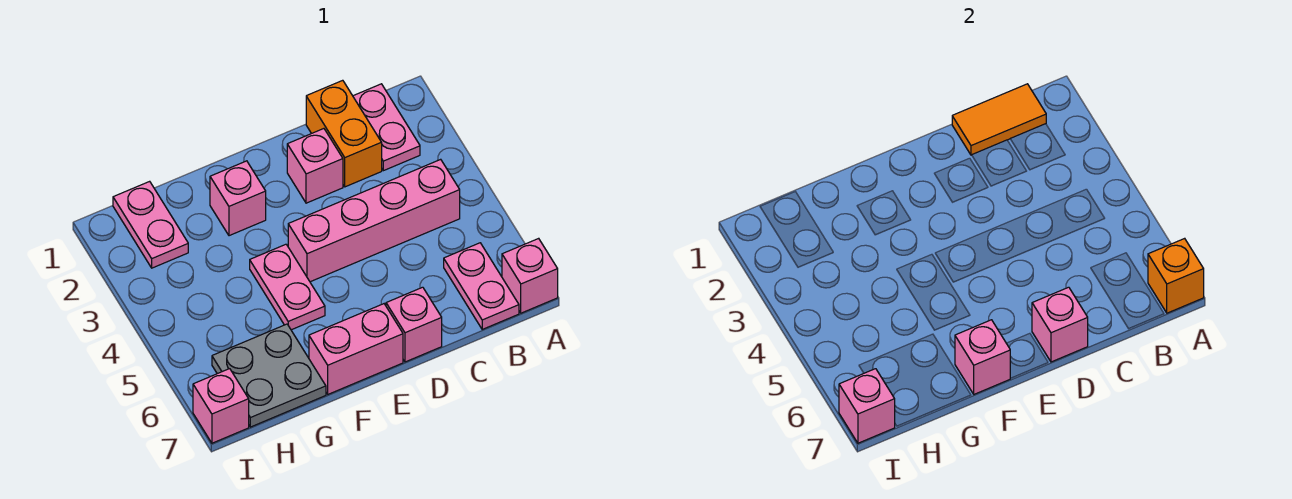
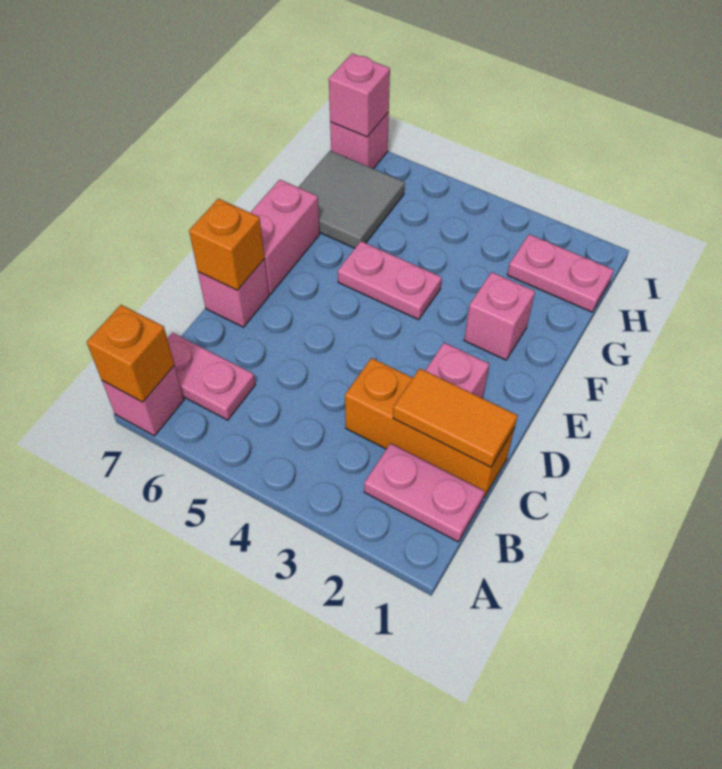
orange tile B1:C1 level 2 -> orange tile C1:C2 level 2
pink brick B4:E4 level 1 -> none
orange brick C1:C2 level 1 -> orange brick C1:C3 level 1
pink brick D7 level 2 -> orange brick D7 level 2
pink brick F7 level 2 -> none
grey plate G6:H7 level 1 -> grey tile G6:H7 level 1

